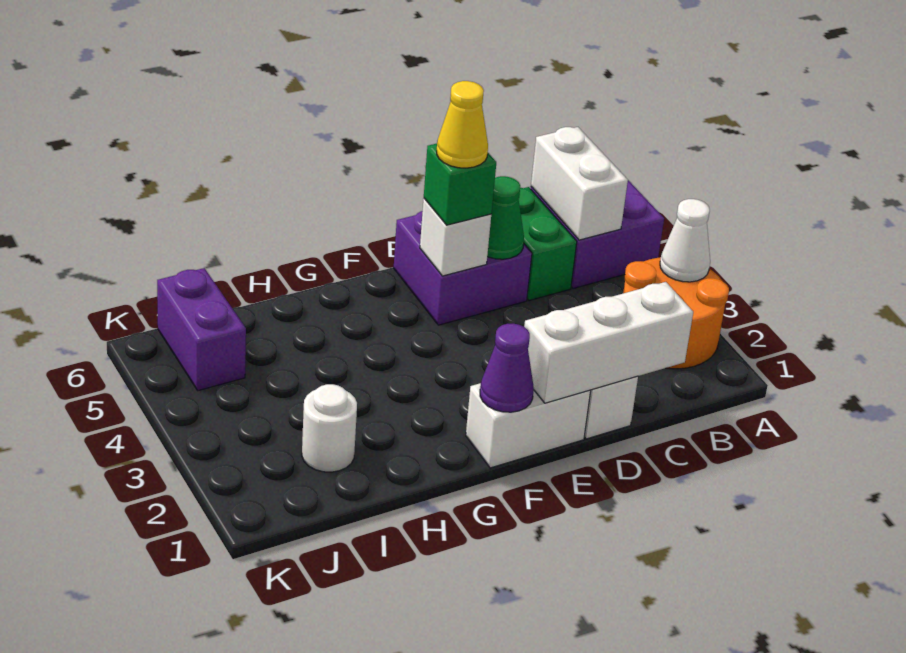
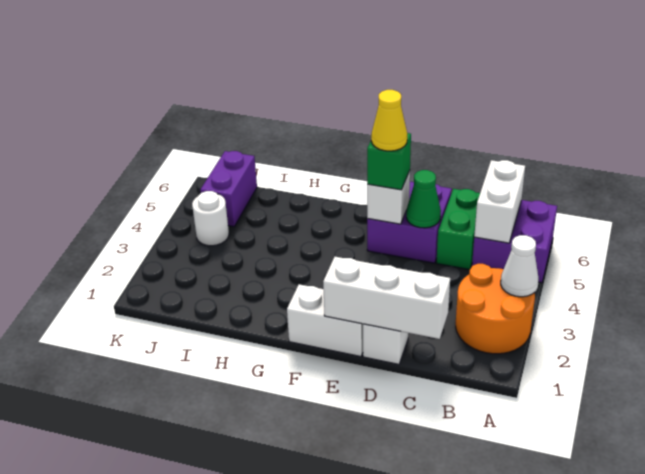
purple cone F1 level 2 -> none
white round brick I2 level 1 -> white round brick J4 level 1

